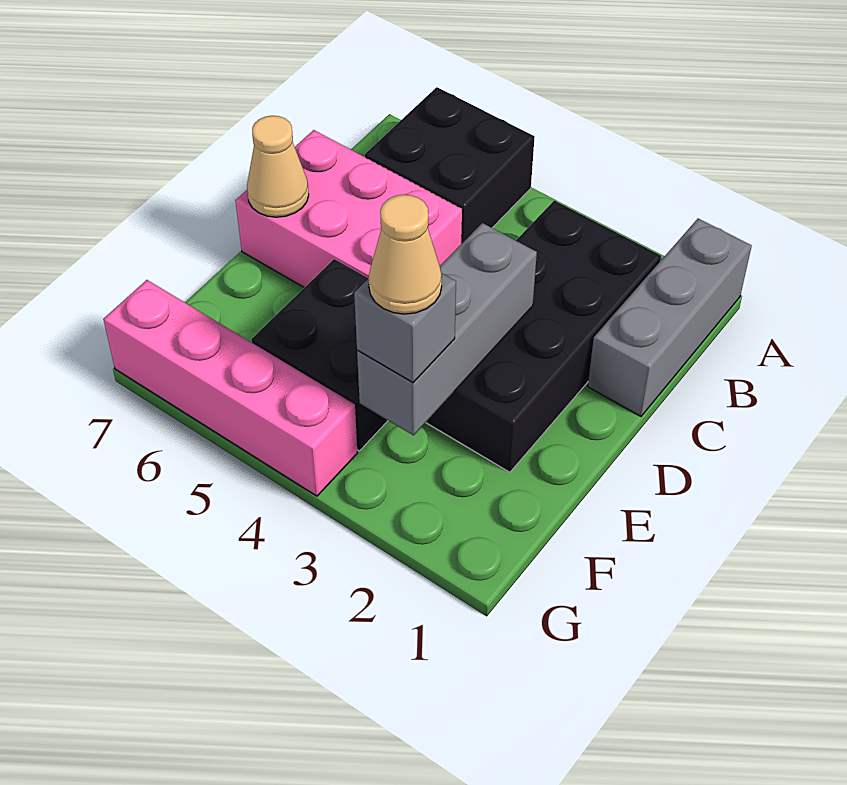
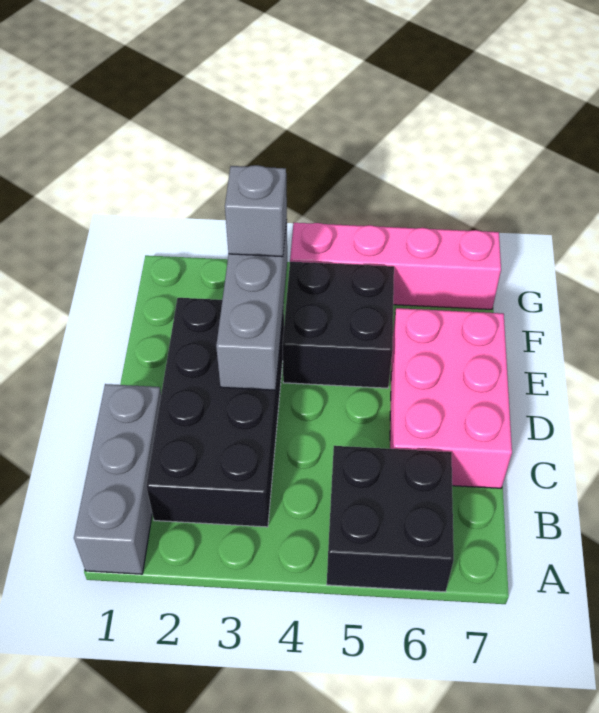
pink brick C5:D7 level 1 -> pink brick C6:E7 level 1
tan cone D7 level 2 -> none
tan cone F3 level 4 -> none

